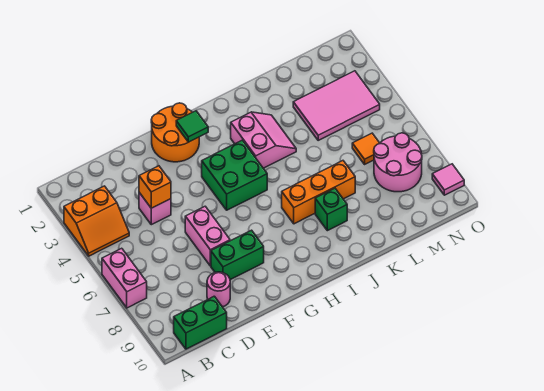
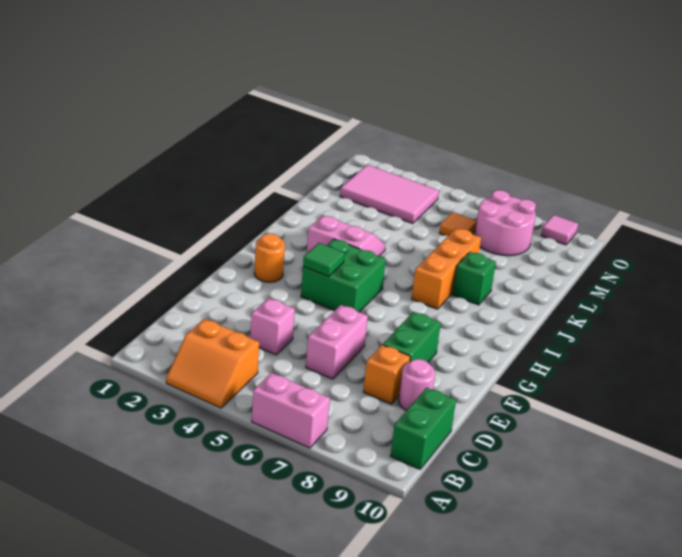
orange slope A3:B4 level 1 top 3 -> orange slope A3:B4 level 1 top B
orange brick D4 level 2 -> orange brick D8 level 1
pink brick E6:E7 level 1 -> pink brick D6:E6 level 1
orange round brick F1:G2 level 1 -> orange round brick G2 level 1
green tile G2 level 2 -> green tile G4 level 2
pink tile L3:N4 level 1 -> pink tile M2:N4 level 1

